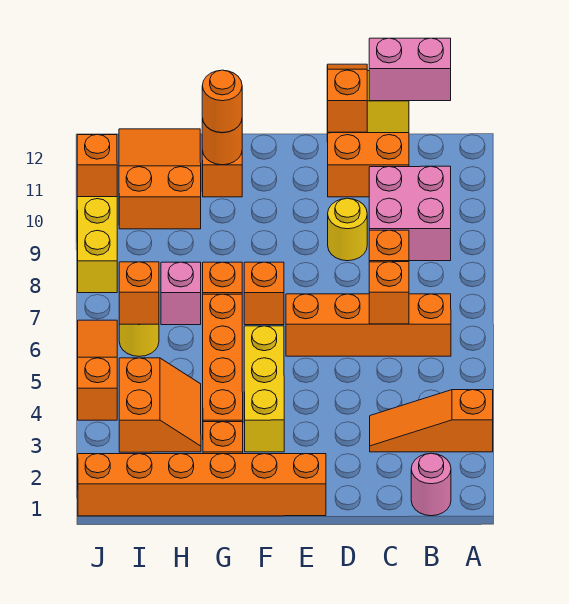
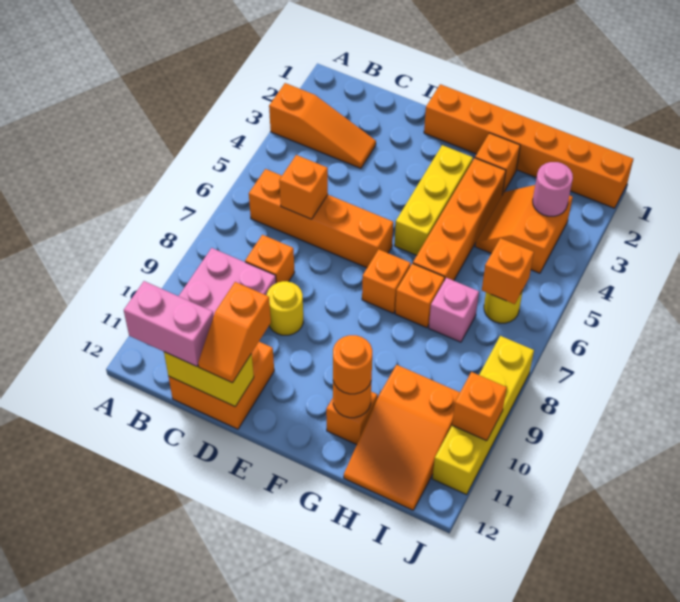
pink round brick B1 level 1 -> pink round brick I3 level 2
orange slope J4:J6 level 1 top 4 -> none

